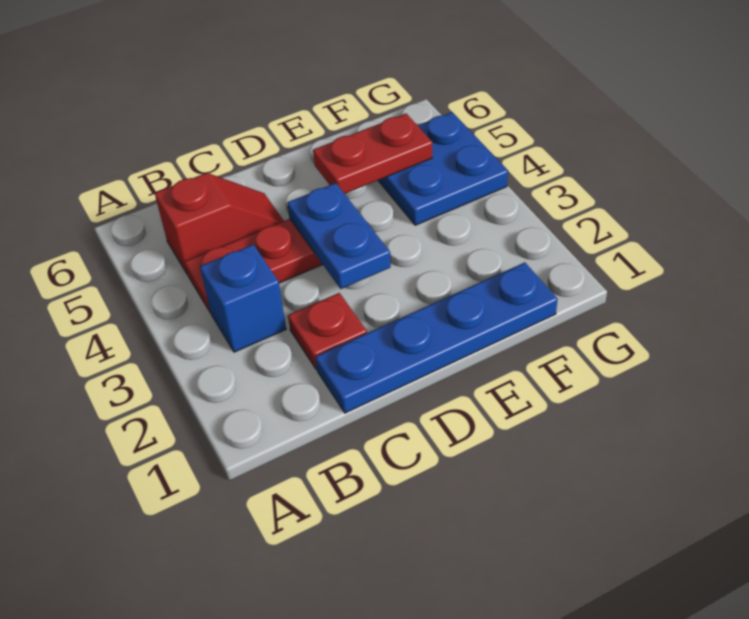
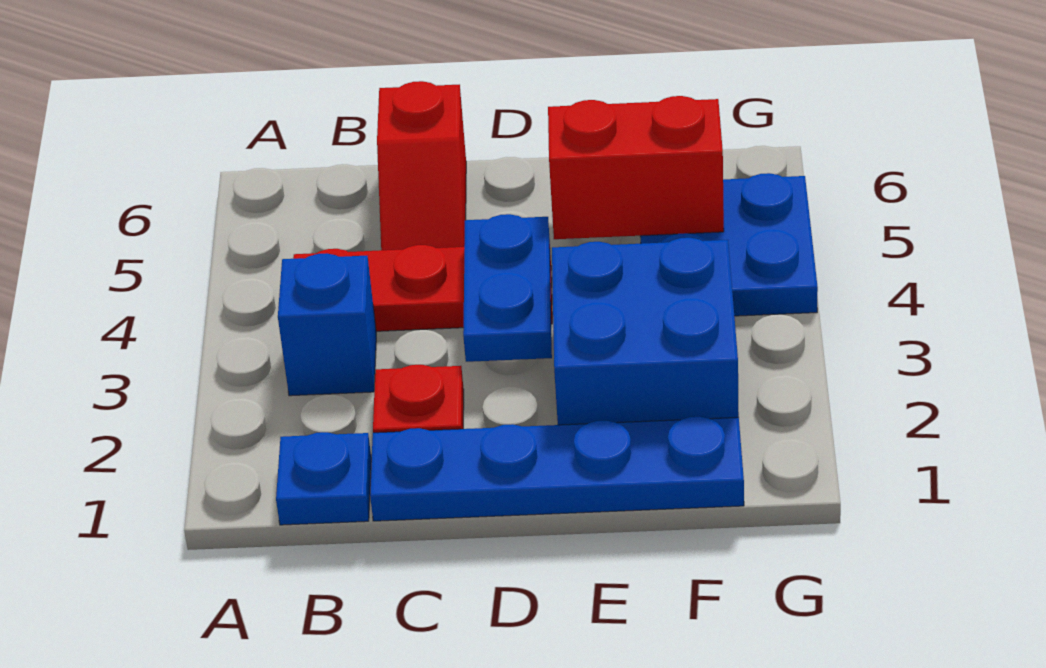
none -> blue plate B1 level 1
red slope B5:C5 level 1 top B -> red slope C5:C6 level 1 top 6
none -> blue brick E2:F3 level 1
red plate E5:F5 level 2 -> red brick E5:F5 level 2

